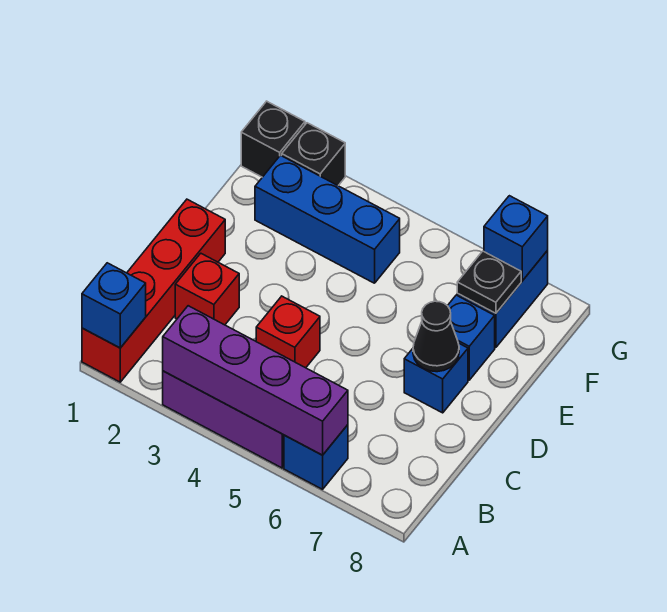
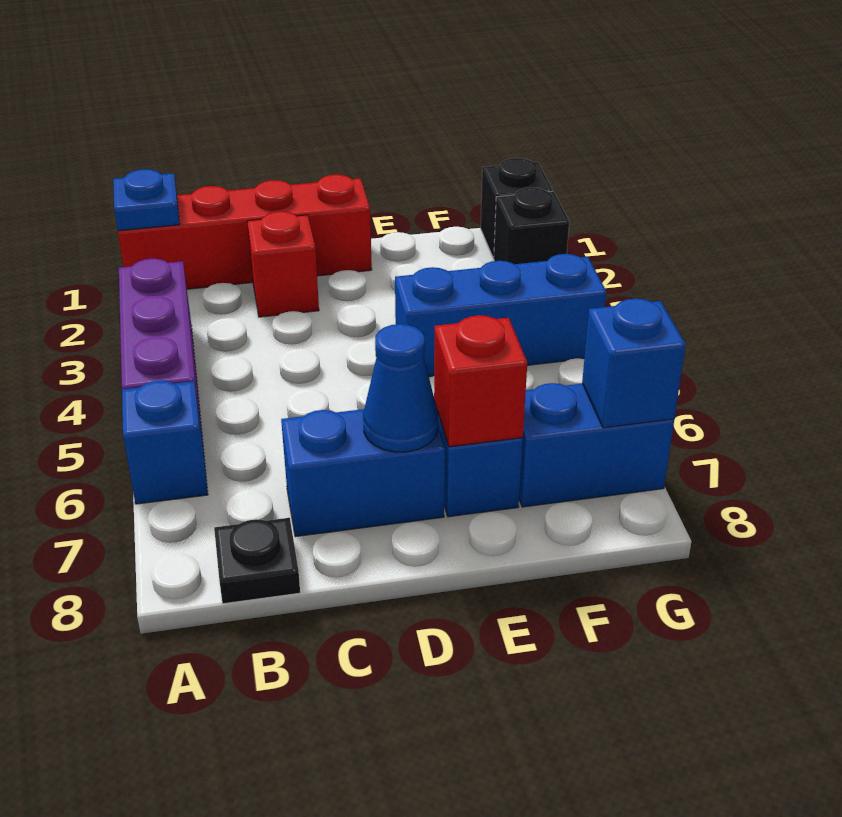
blue brick A1 level 2 -> blue plate A1 level 2
purple brick A3:A6 level 2 -> none
red brick C4 level 1 -> red brick E7 level 2
blue brick D7 level 1 -> blue brick C7:D7 level 1
black cone D7 level 2 -> blue cone D7 level 2
blue brick F2:F4 level 1 -> blue brick E4:G4 level 1
black plate F7 level 2 -> black plate B8 level 1

